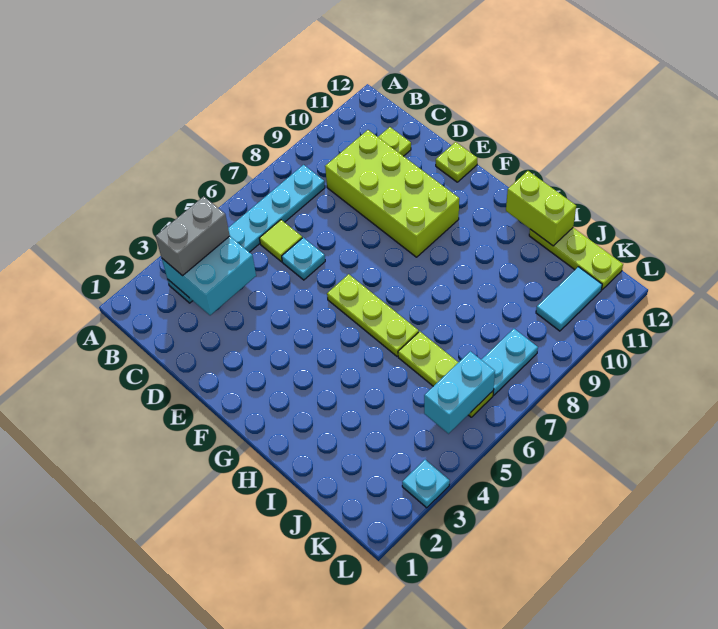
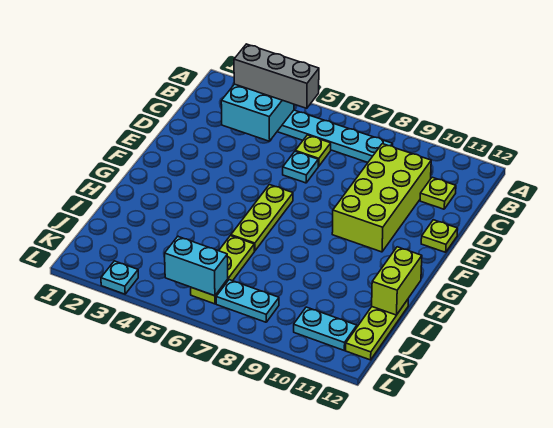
grey brick B3:B4 level 3 -> grey brick B3:B5 level 3
lime tile C6 level 1 -> lime plate C6 level 1
cyan tile K10:K11 level 1 -> cyan plate K10:K11 level 1

